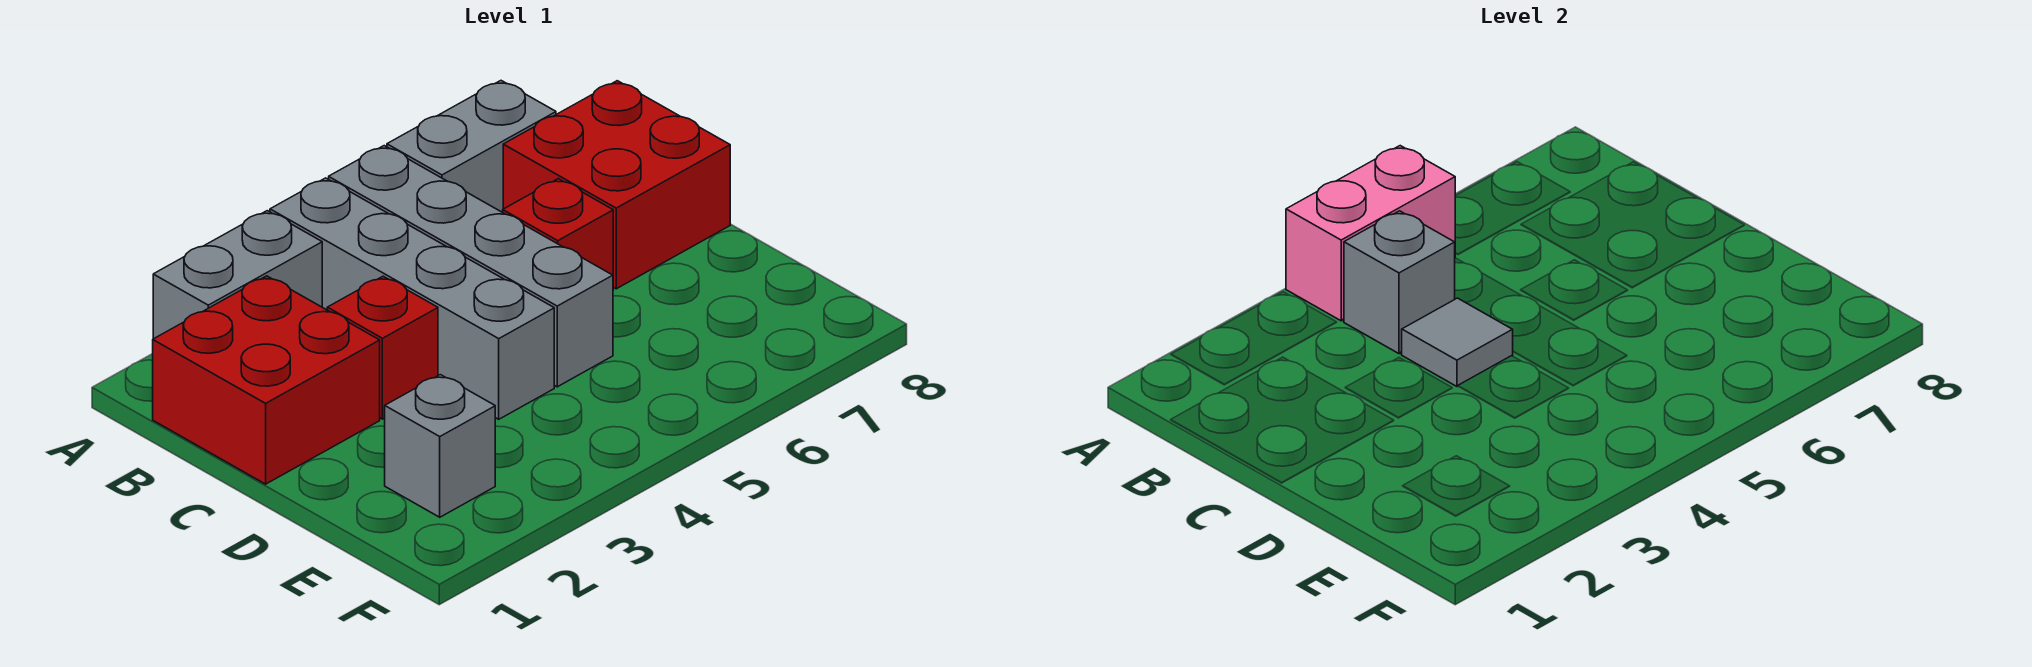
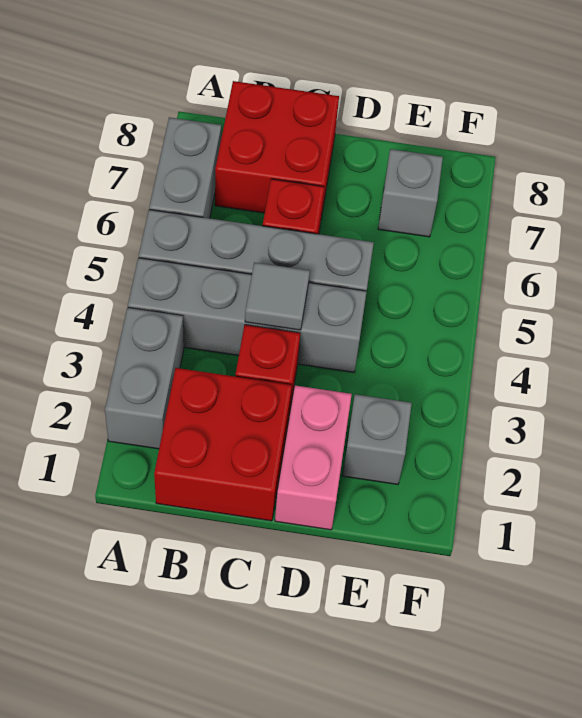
pink brick A4:A5 level 2 -> pink brick D1:D2 level 1
grey brick B4 level 2 -> grey brick E7 level 1

